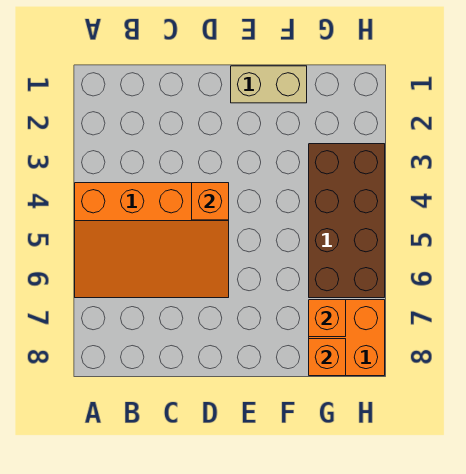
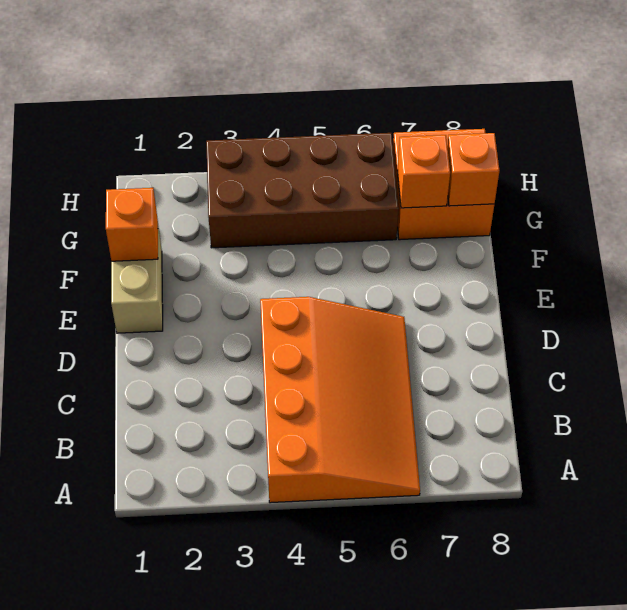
orange brick D4 level 2 -> orange brick F1 level 2

